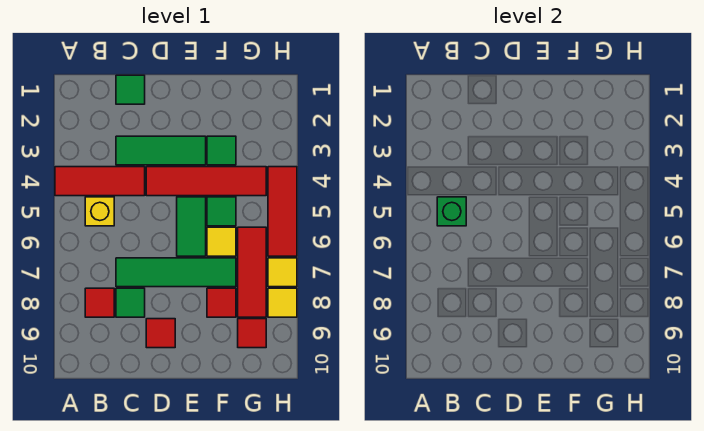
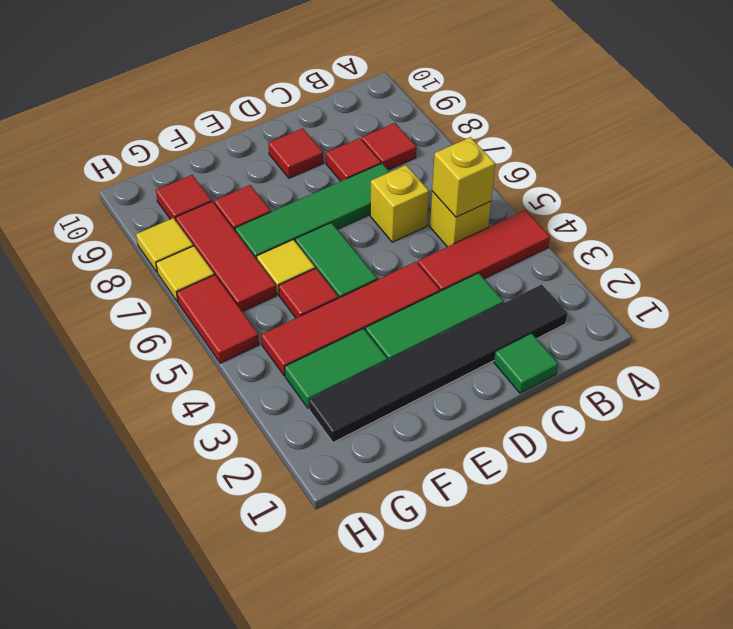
none -> black tile B2:G2 level 1
green brick B5 level 2 -> yellow brick B5 level 2
none -> yellow brick C6 level 1
green tile C8 level 1 -> red tile C8 level 1
green tile F3 level 1 -> green tile F3:G3 level 1
green tile F5 level 1 -> red tile F5 level 1
red tile H4:H6 level 1 -> red tile H5:H6 level 1

